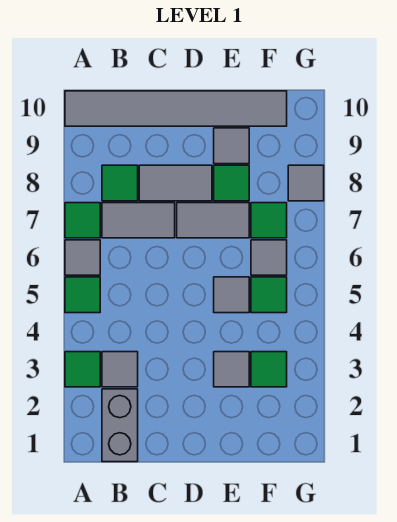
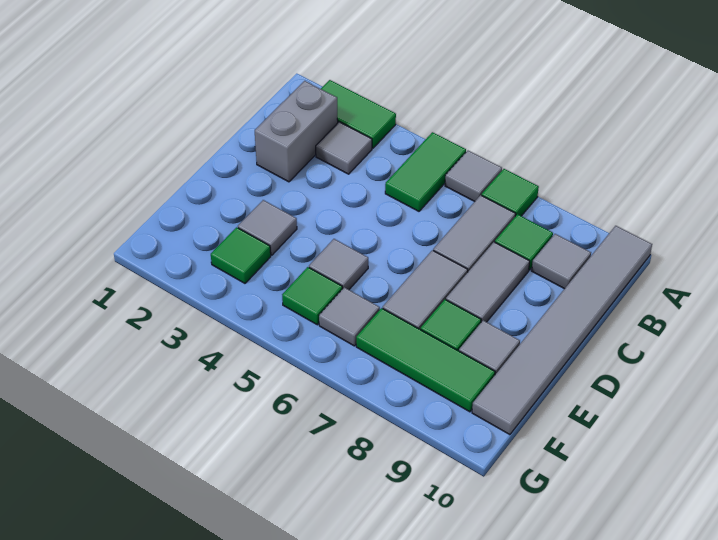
green tile A3 level 1 -> green tile A2:A3 level 1
green tile A5 level 1 -> green tile A5:B5 level 1
grey brick B1:B2 level 1 -> grey brick B2:C2 level 1
green tile F7 level 1 -> green tile F7:F9 level 1
grey tile G8 level 1 -> grey tile B9 level 1

